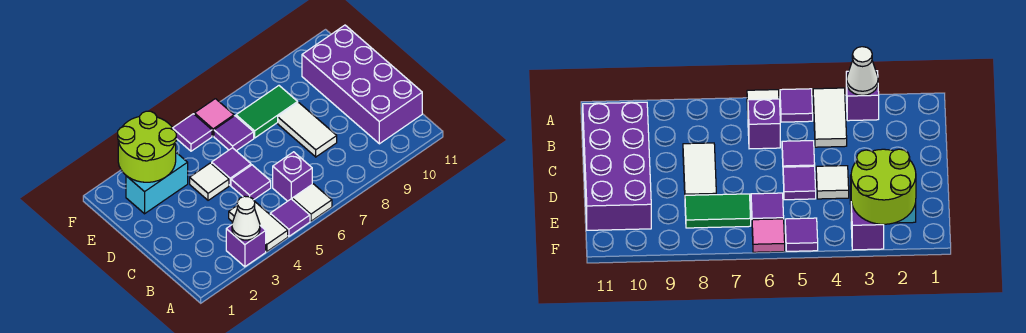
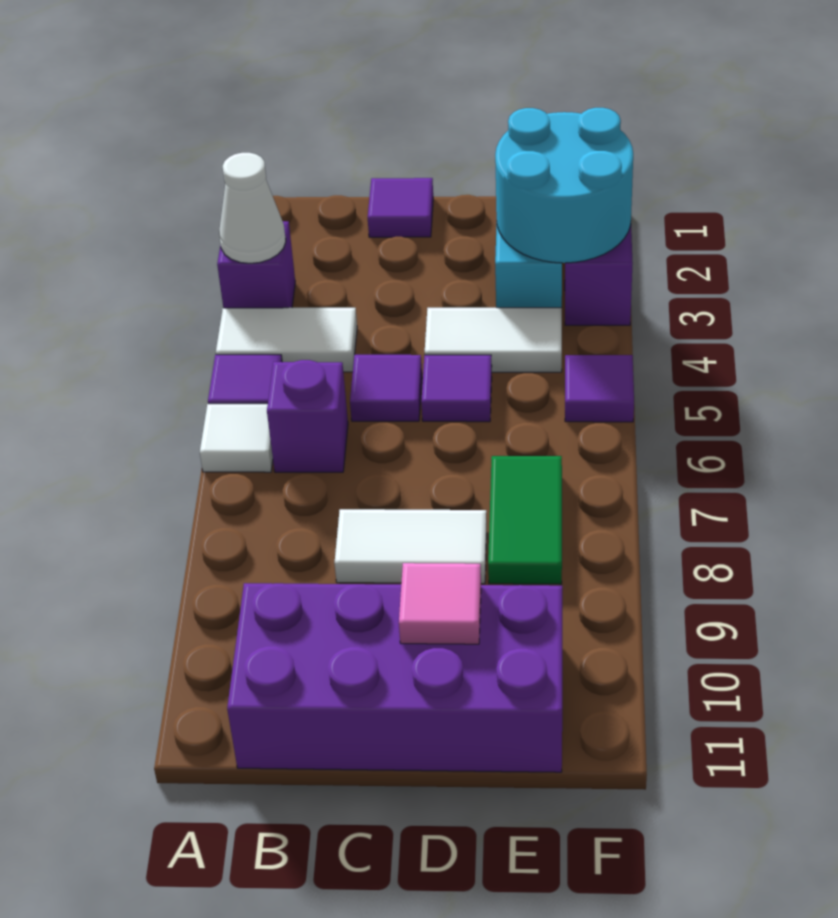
white tile D4 level 1 -> white tile D4:E4 level 1
lime round brick E2:F3 level 2 -> cyan round brick E2:F3 level 2
purple tile E6 level 1 -> purple tile C1 level 1
pink tile F6 level 1 -> pink tile D10 level 2

